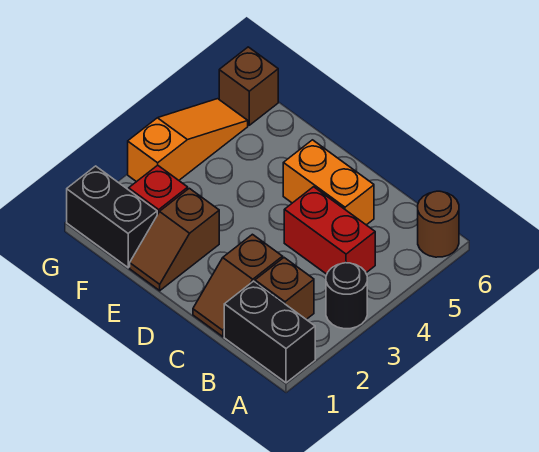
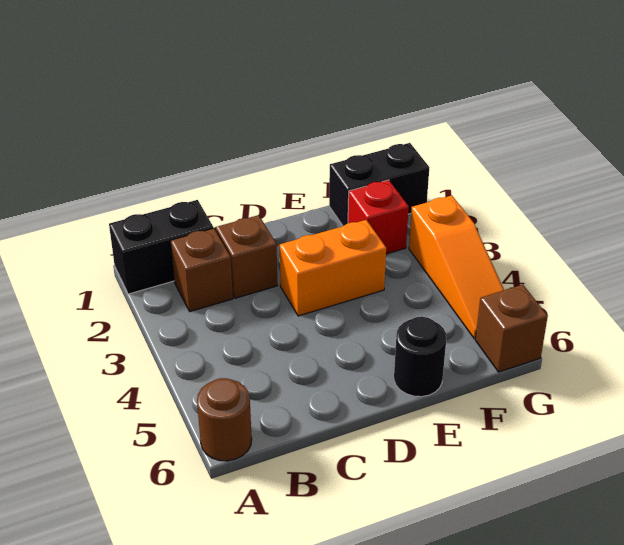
black round brick A3 level 1 -> black round brick E6 level 1
red brick B4:C4 level 1 -> none
orange brick C5:D5 level 1 -> orange brick D3:E3 level 1
brown slope E1:E2 level 1 top 2 -> none

